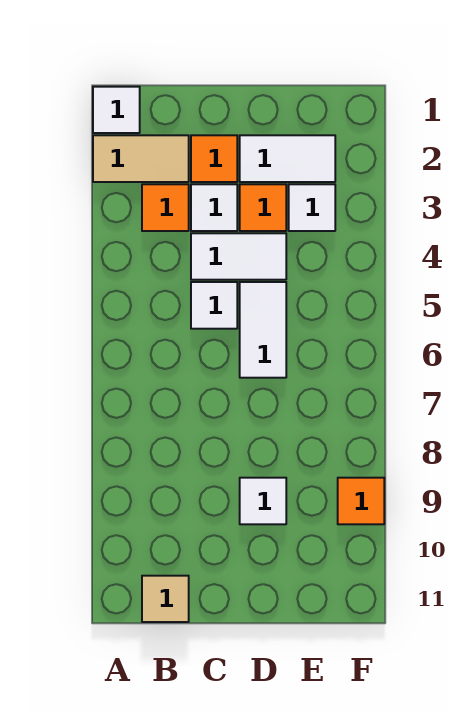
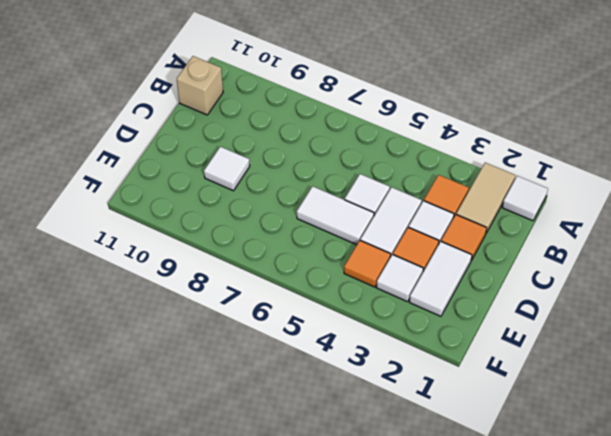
tan tile B11 level 1 -> tan brick B11 level 1
orange tile F9 level 1 -> orange tile E4 level 1

